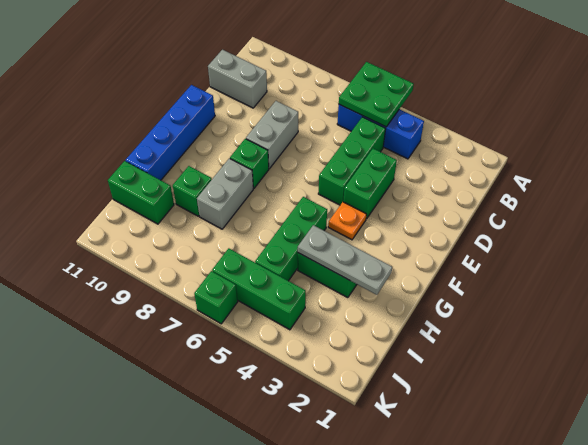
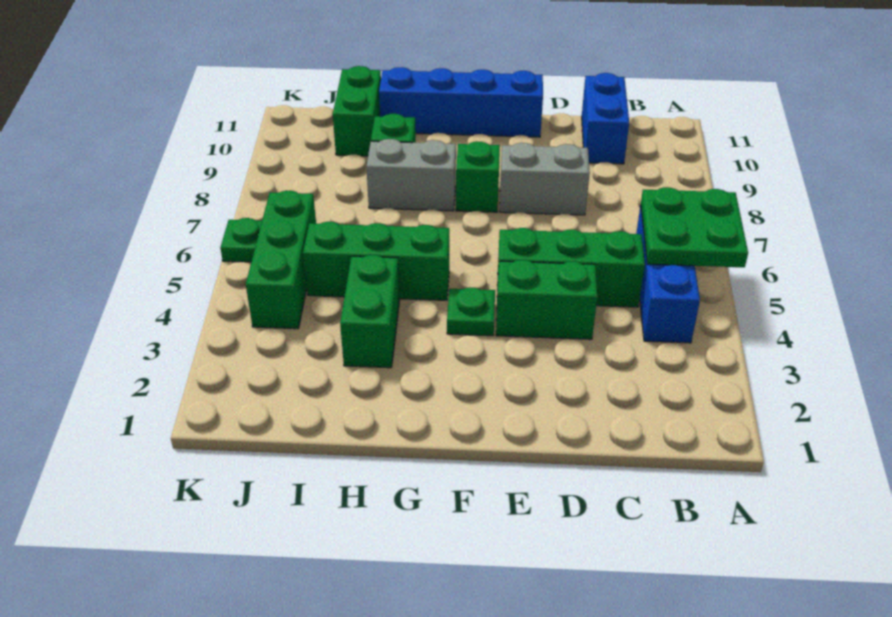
grey brick C10:C11 level 1 -> blue brick C10:C11 level 1
orange plate F4 level 1 -> green plate F4 level 1
grey plate H2:H4 level 2 -> none
green brick K6 level 1 -> green plate K6 level 1

